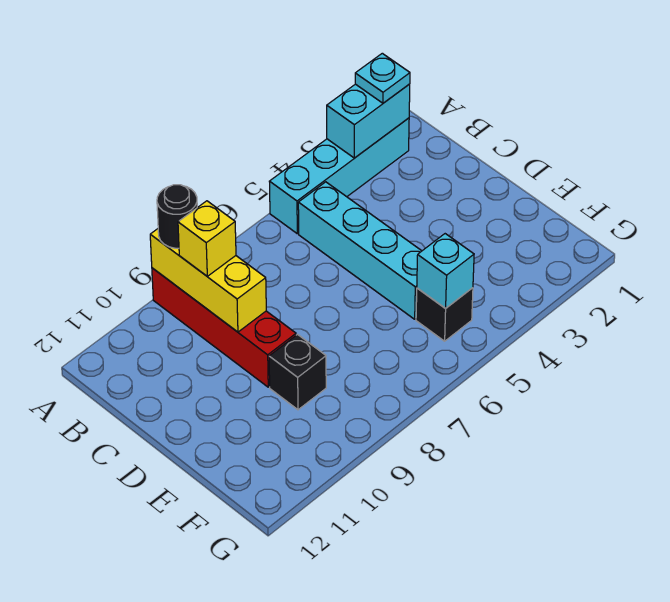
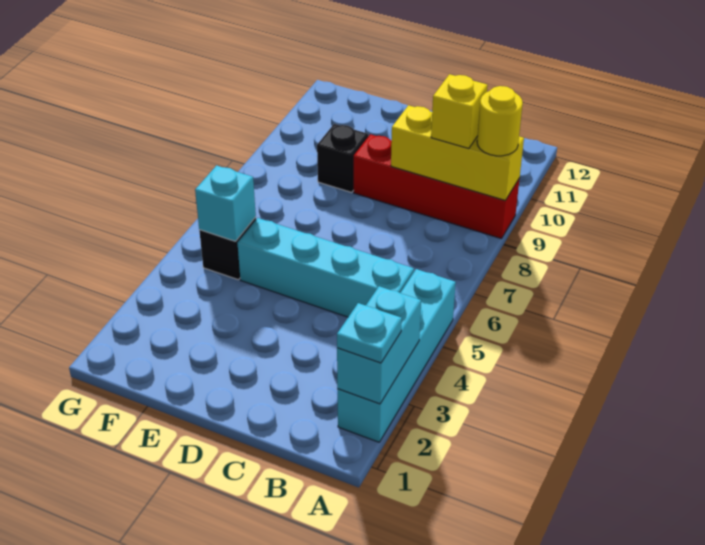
black round brick A9 level 3 -> yellow round brick A9 level 3

